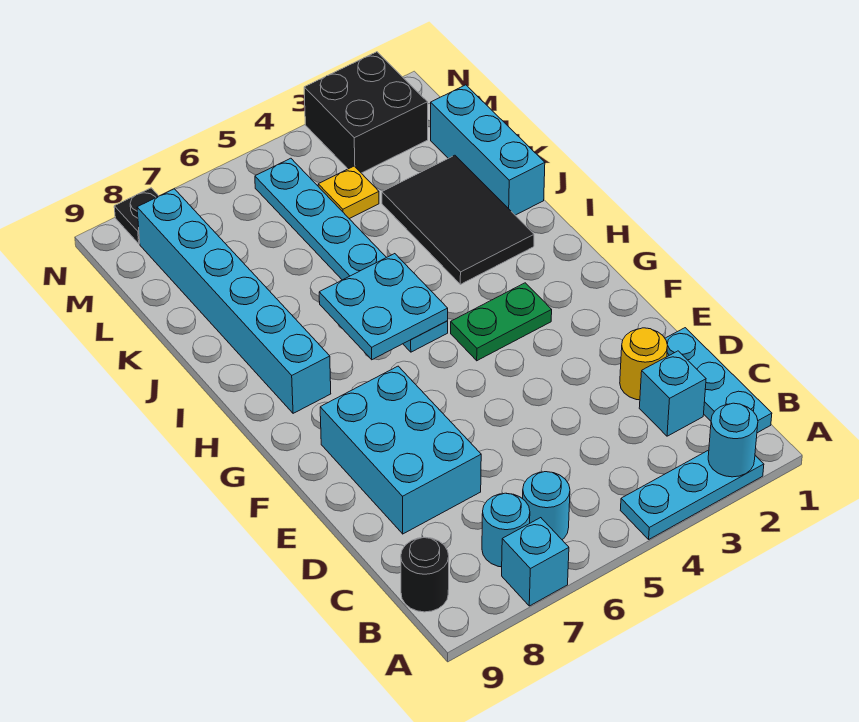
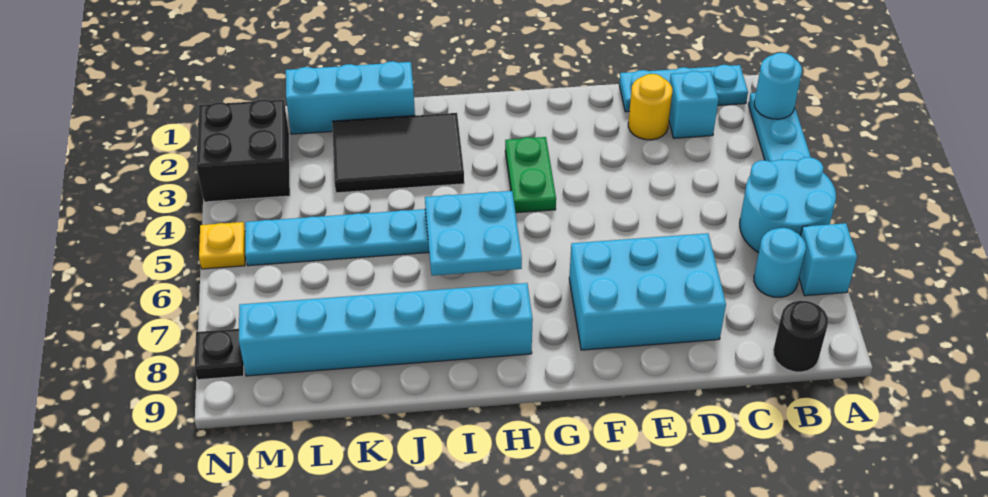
cyan round brick B6 level 1 -> cyan round brick A5:B6 level 1
yellow plate L4 level 1 -> yellow plate N5 level 1

